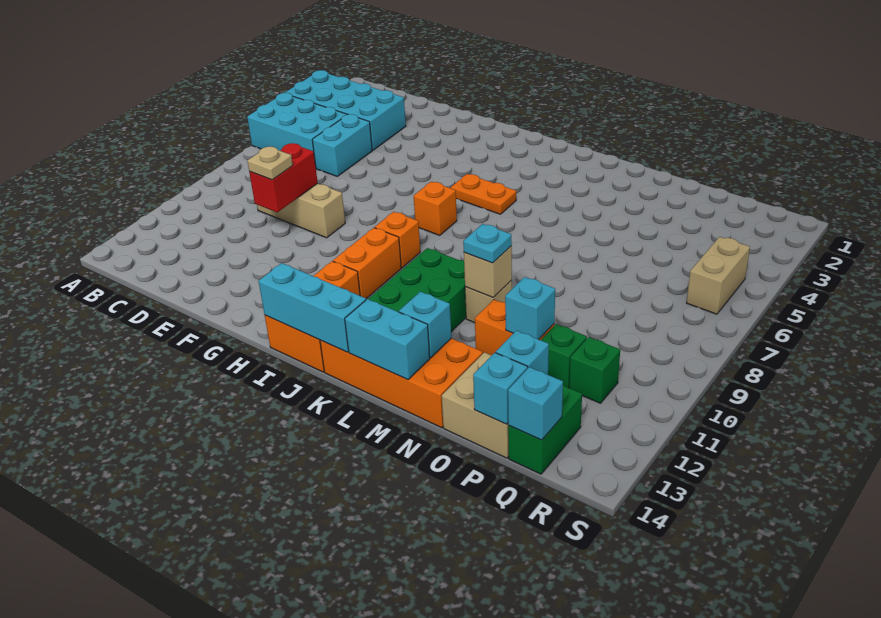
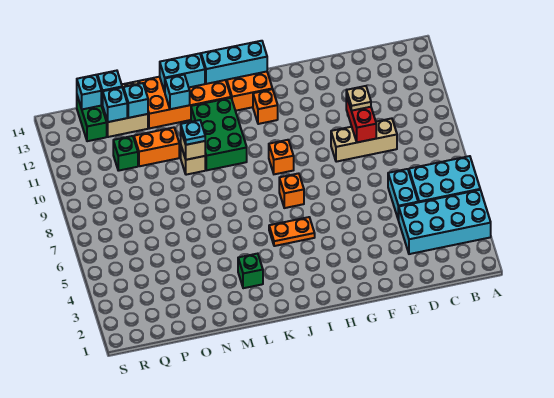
orange brick I10:I11 level 1 -> none
cyan brick O11 level 2 -> cyan brick O13 level 2
green brick Q11 level 1 -> green brick L3 level 1
tan brick R5:R6 level 1 -> none

